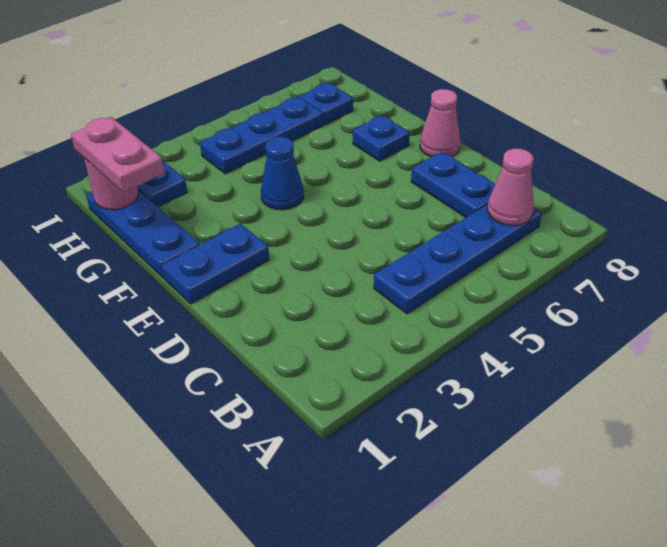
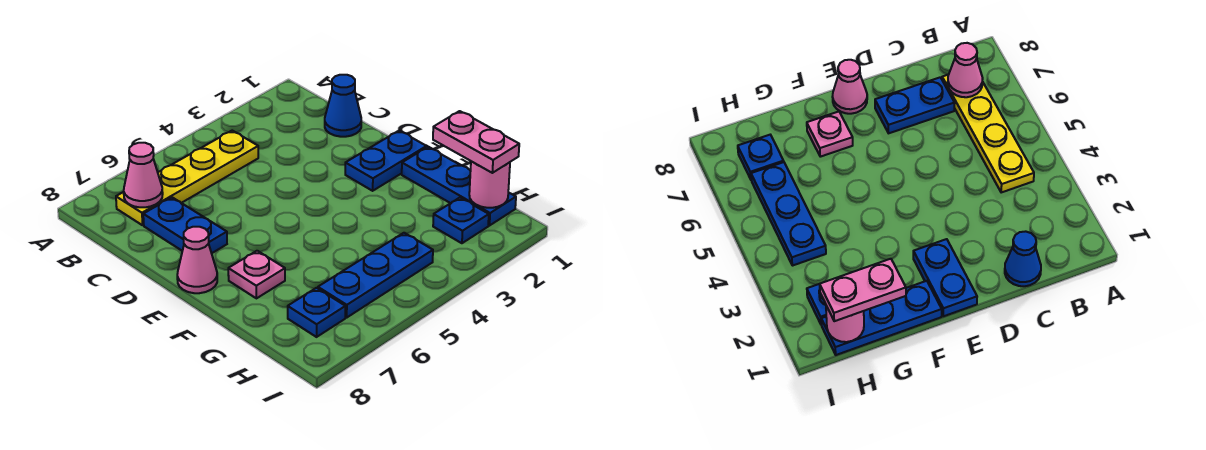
blue plate B4:B7 level 1 -> yellow plate B4:B7 level 1
blue cone F4 level 1 -> blue cone C1 level 1
blue plate F7 level 1 -> pink plate F7 level 1

